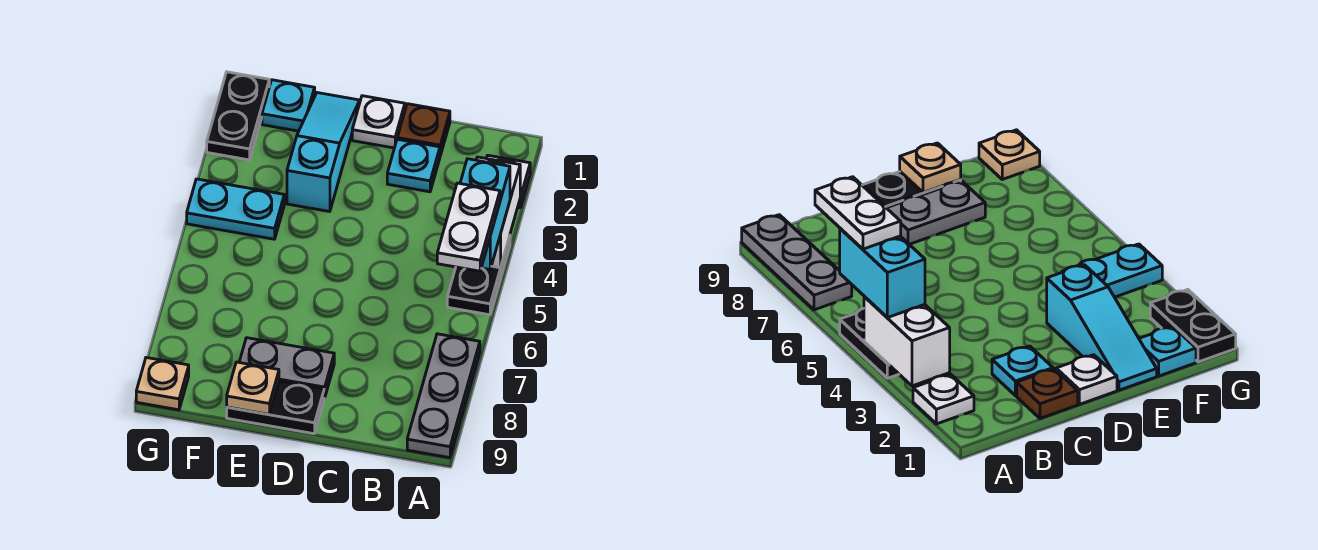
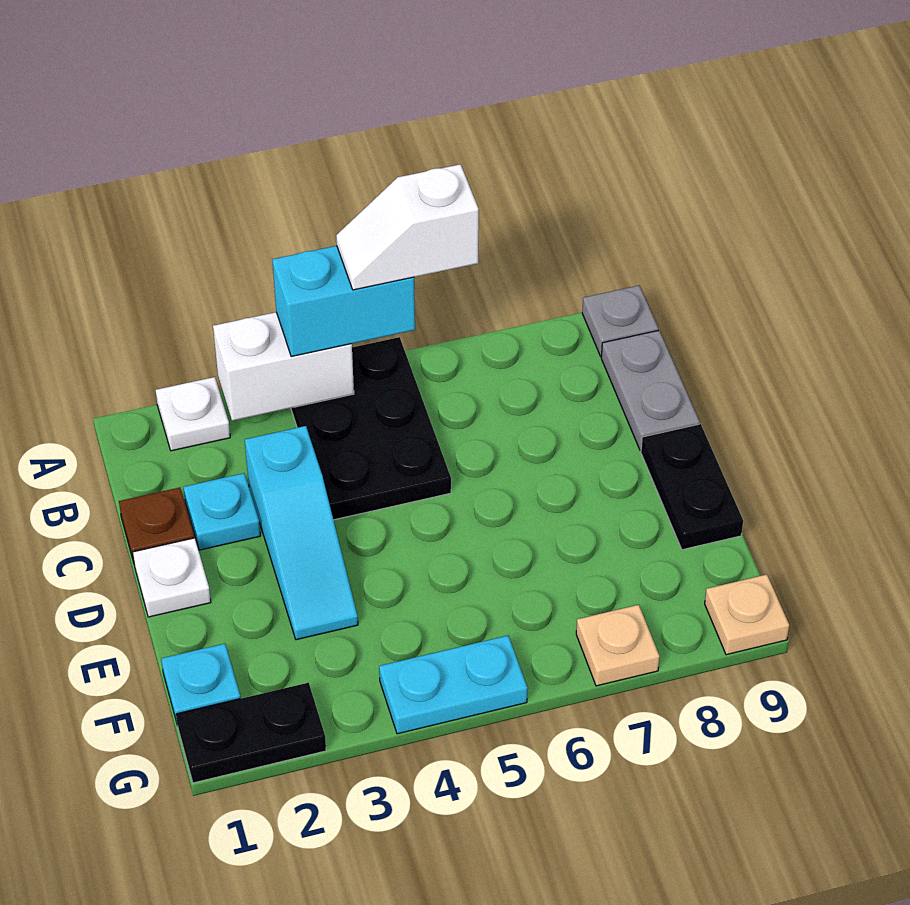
black plate A4:A5 level 1 -> black plate A4:C5 level 1
white plate A5:A6 level 4 -> white slope A5:A6 level 4 top 6
grey plate A7:A9 level 1 -> grey plate A9 level 1
grey plate D8:E8 level 1 -> grey plate B9:C9 level 1
cyan slope E1:E3 level 1 top 3 -> cyan slope C3:E3 level 1 top C
tan plate E9 level 2 -> tan plate G7 level 1
cyan plate F4:G4 level 1 -> cyan plate G4:G5 level 1

